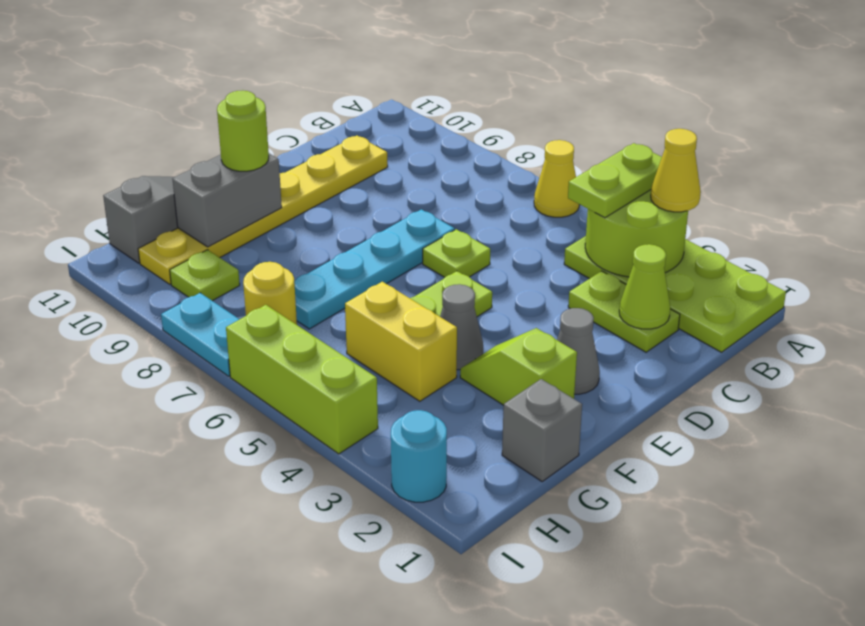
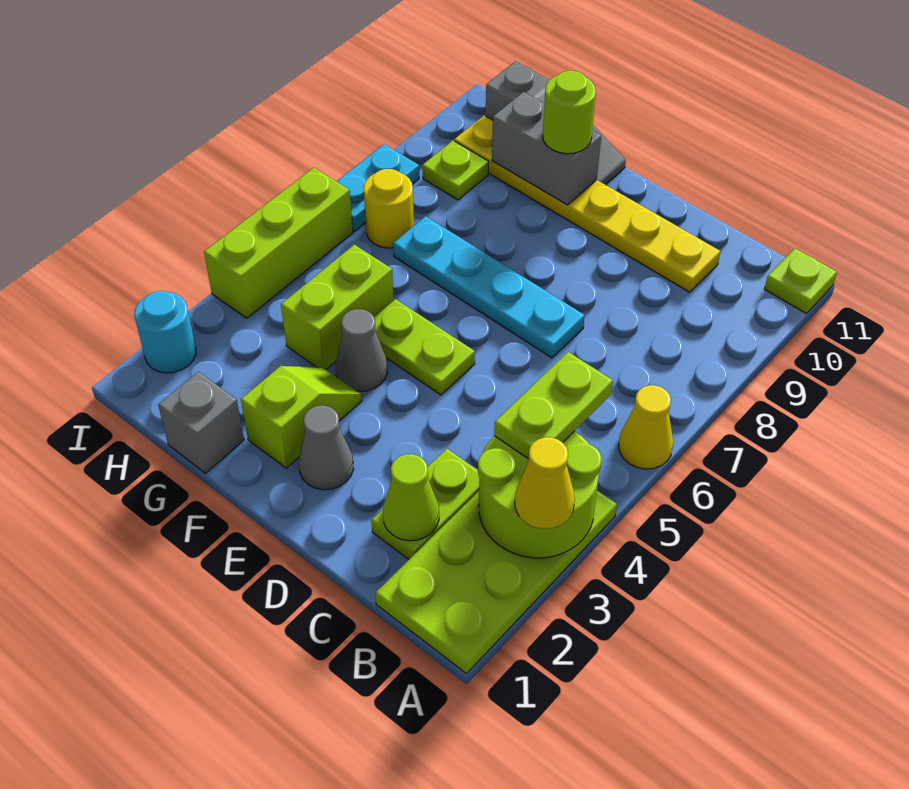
lime plate A4:B4 level 3 -> lime plate B4:B5 level 3
lime plate D6 level 1 -> lime plate A11 level 1
yellow brick G4:G5 level 1 -> lime brick G4:G5 level 1

